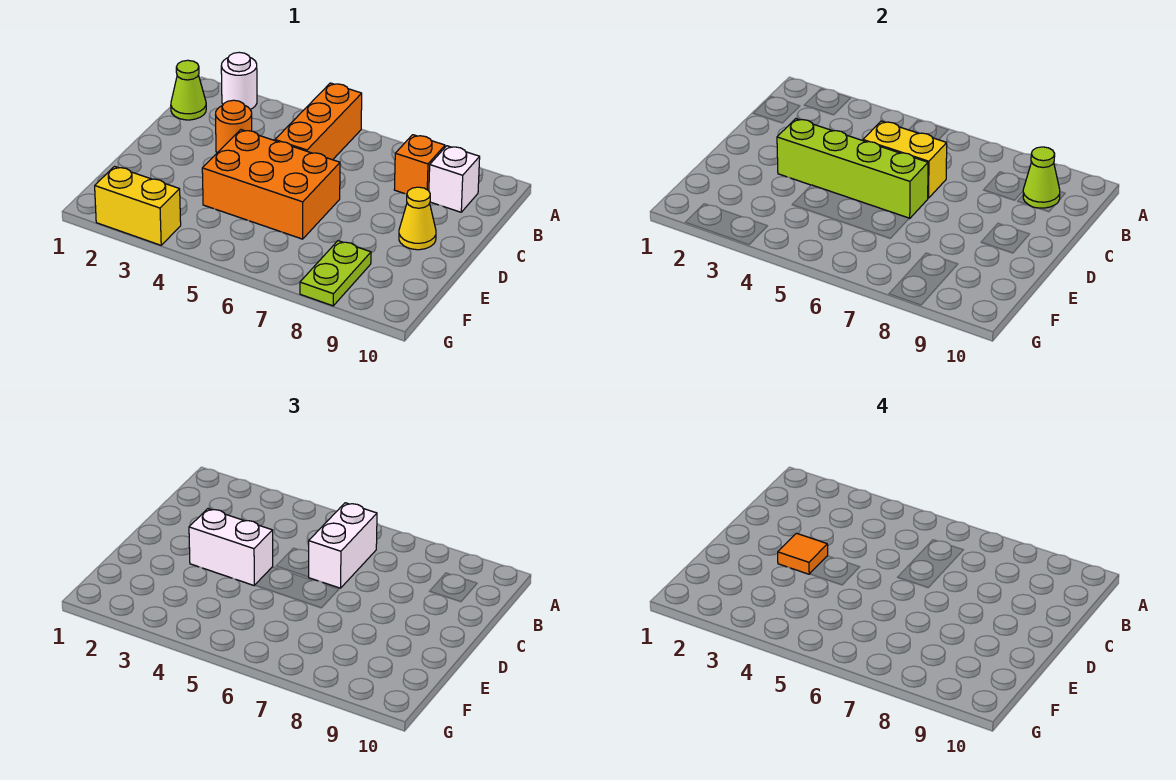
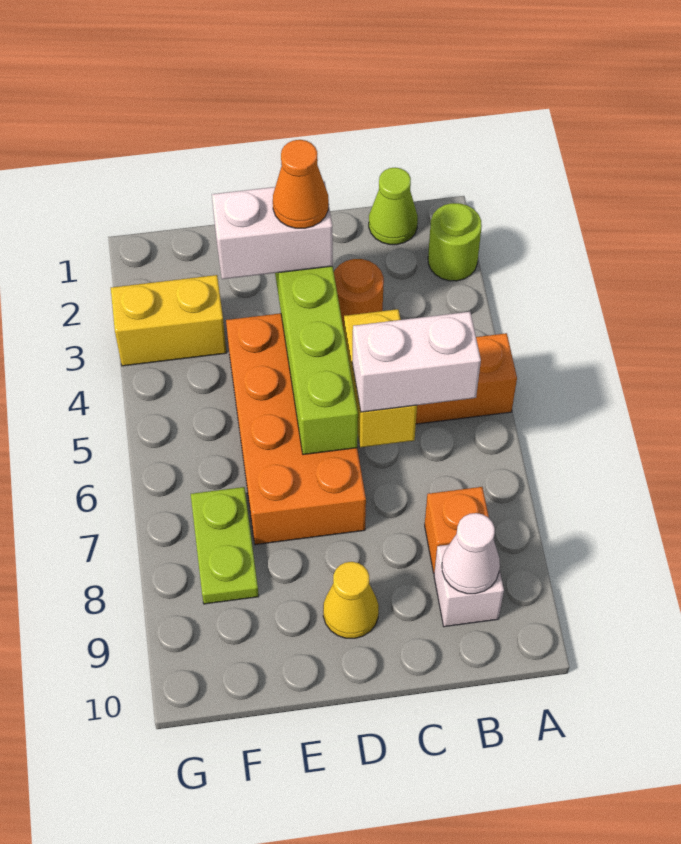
white round brick A2 level 1 -> lime round brick A2 level 1
lime cone B9 level 2 -> white cone B9 level 2
white brick D3:D4 level 3 -> white brick D3:E3 level 3
orange tile D3 level 4 -> orange cone D3 level 4
orange brick D4:E6 level 1 -> orange brick D4:E7 level 1
lime plate F8:G8 level 1 -> lime plate F7:F8 level 1
yellow brick G2:G3 level 1 -> yellow brick F3:G3 level 1

